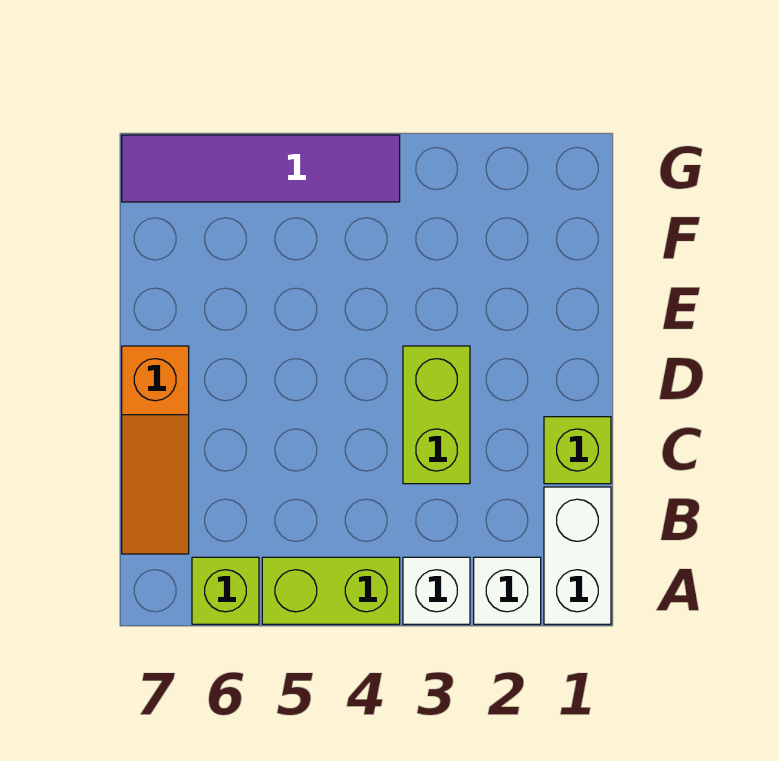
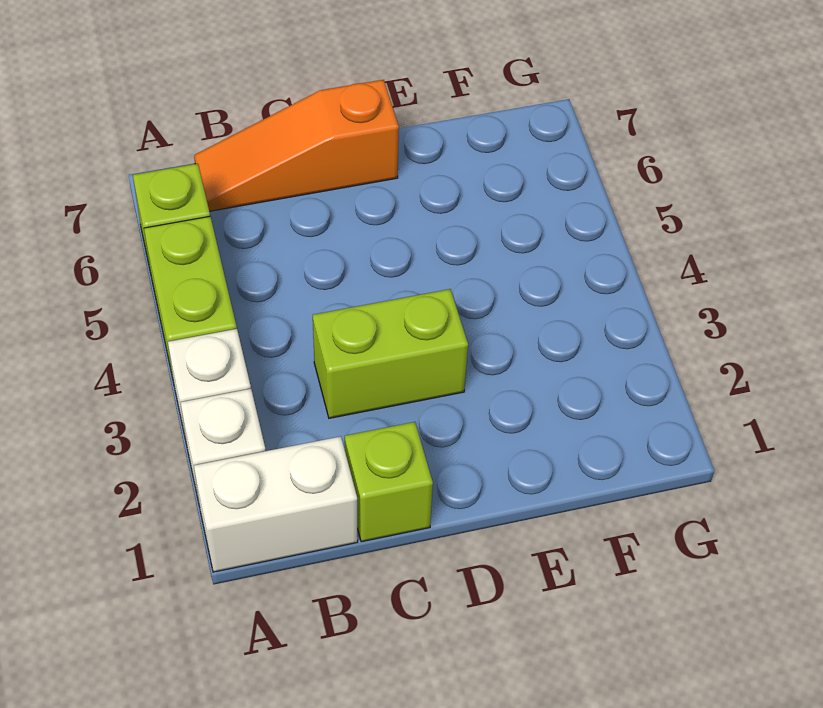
purple tile G4:G7 level 1 -> none

